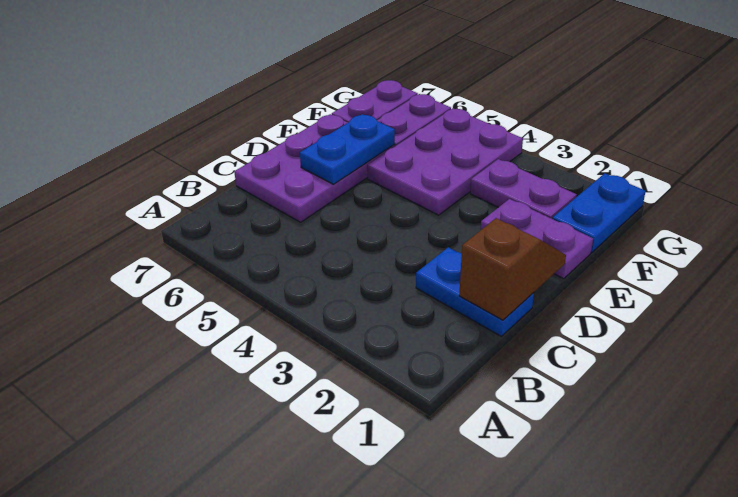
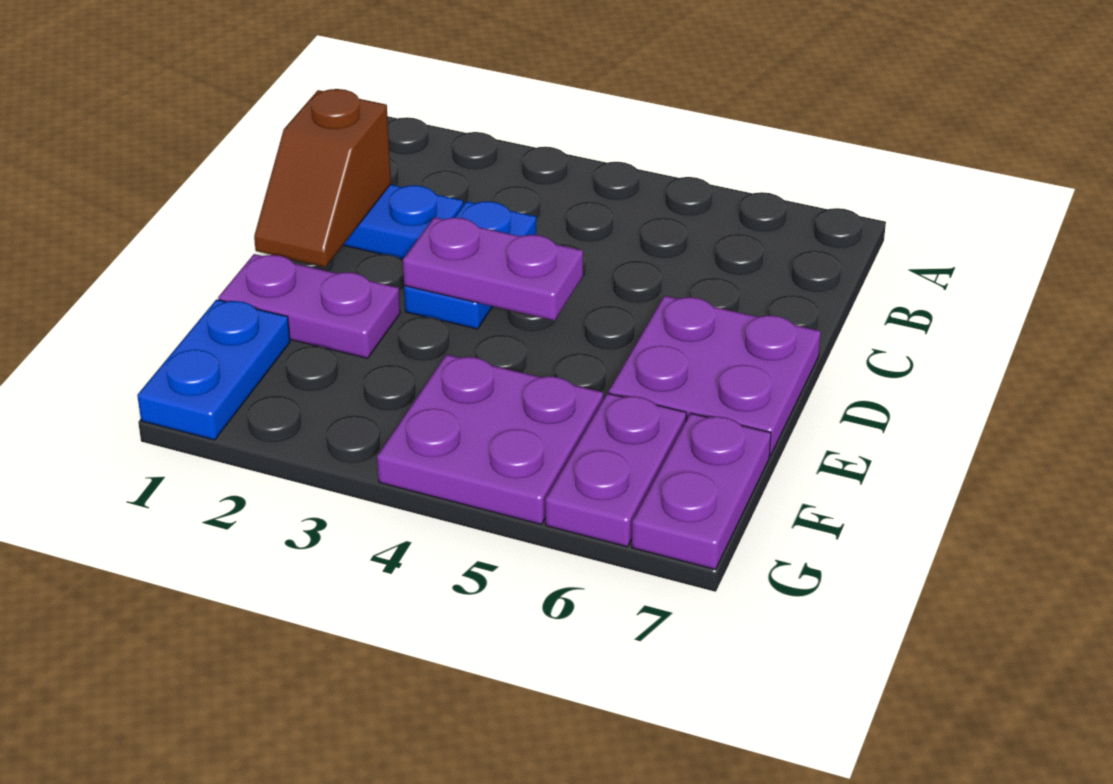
purple plate C6:E7 level 1 -> purple plate D6:E7 level 1
blue plate D6:E6 level 2 -> blue plate C3:D3 level 1
purple plate E4:G5 level 1 -> purple plate F4:G5 level 1
purple plate F2:F3 level 1 -> purple plate D3:D4 level 2

